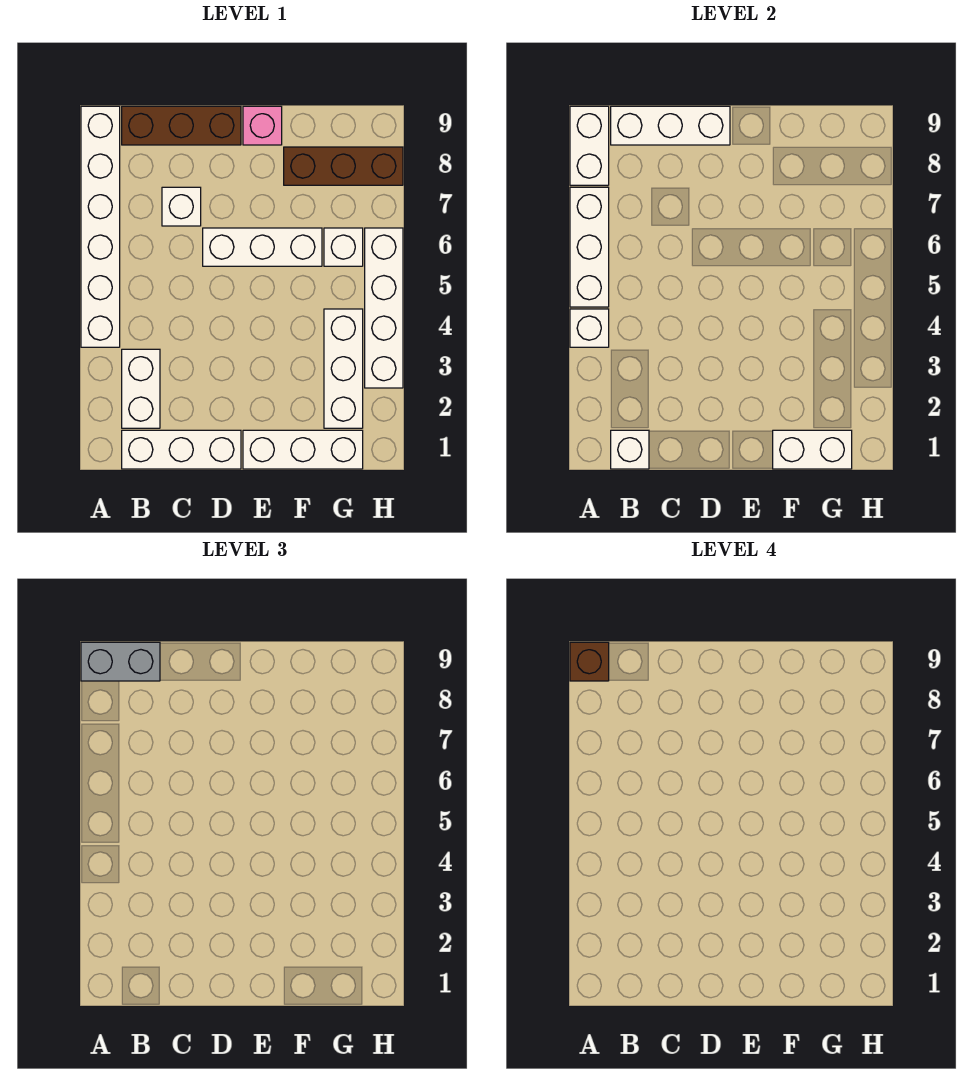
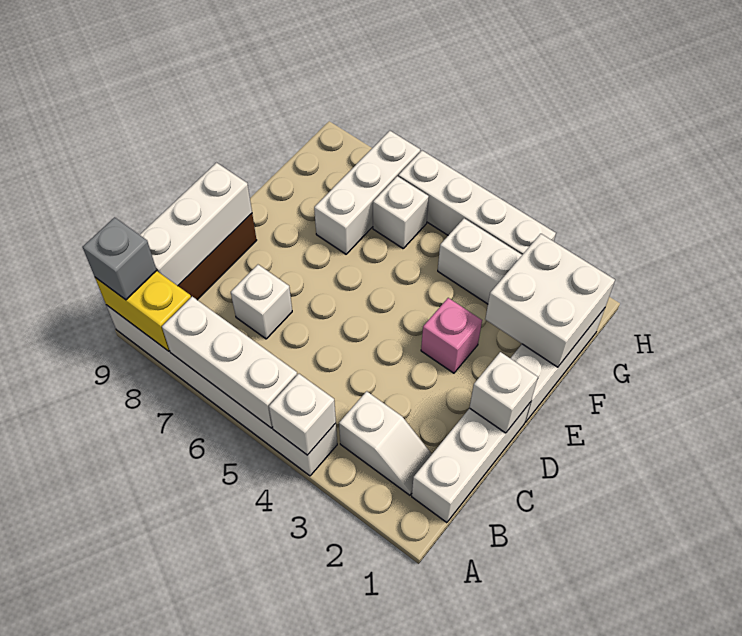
white brick A8:A9 level 2 -> yellow brick A8:A9 level 2
grey brick A9:B9 level 3 -> grey brick A9 level 3
brown brick A9 level 4 -> none
white brick B1 level 2 -> white brick D1 level 2
white brick B2:B3 level 1 -> white slope B2:B3 level 1 top 3
white brick D6:F6 level 1 -> white brick F7:H7 level 1
pink brick E9 level 1 -> pink brick E3 level 1
white brick F1:G1 level 2 -> white brick F1:G2 level 2
brown brick F8:H8 level 1 -> none

